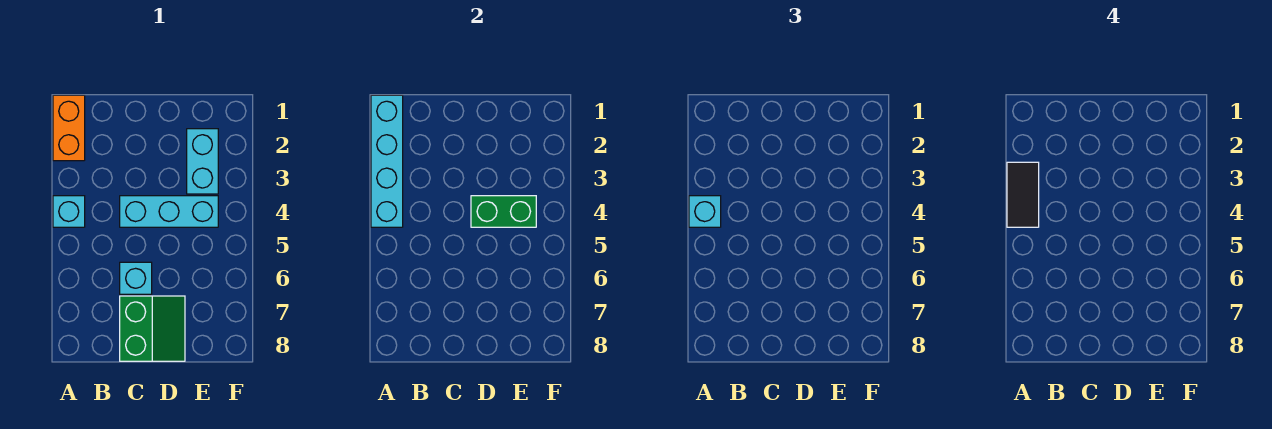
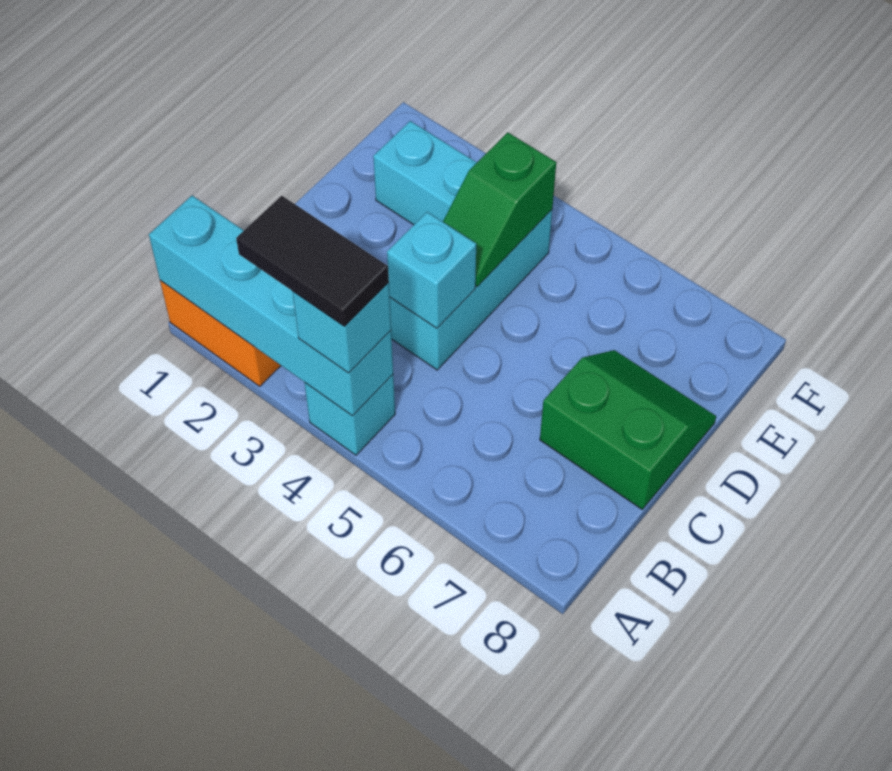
cyan brick C6 level 1 -> cyan brick C4 level 2
green brick D4:E4 level 2 -> green slope D4:E4 level 2 top E

